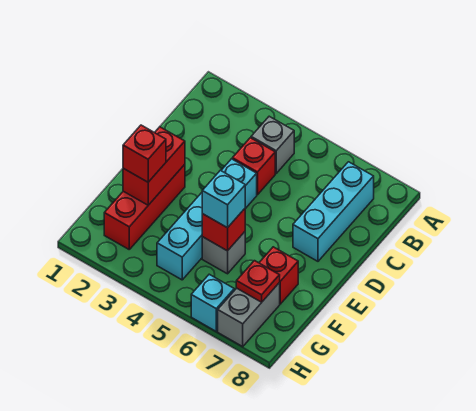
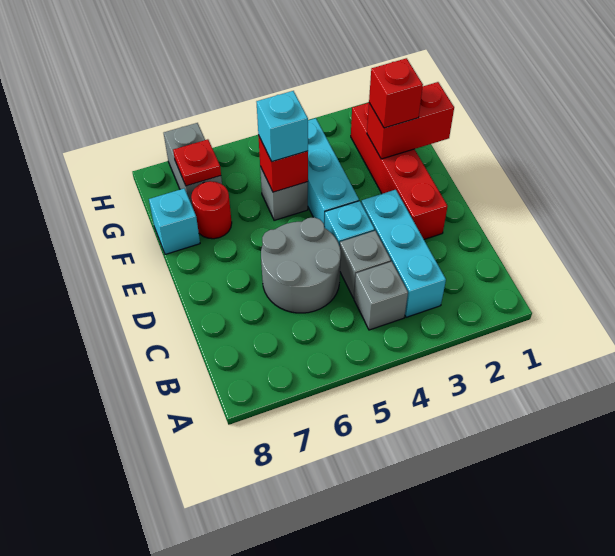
cyan brick B7:D7 level 1 -> cyan brick B3:D3 level 1
red brick C4 level 1 -> grey brick C4 level 1
none -> grey round brick C5:D6 level 1
red brick E2:G2 level 1 -> red brick D2:G2 level 1
red brick E2:F2 level 2 -> red brick F1:F2 level 2
red brick F7 level 1 -> red round brick F7 level 1
cyan brick H6 level 1 -> cyan brick F8 level 1

